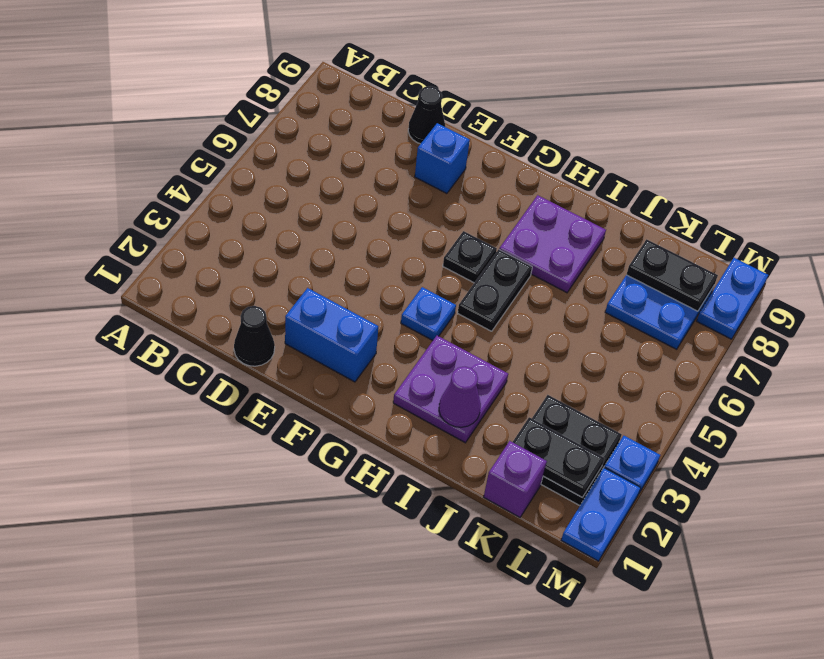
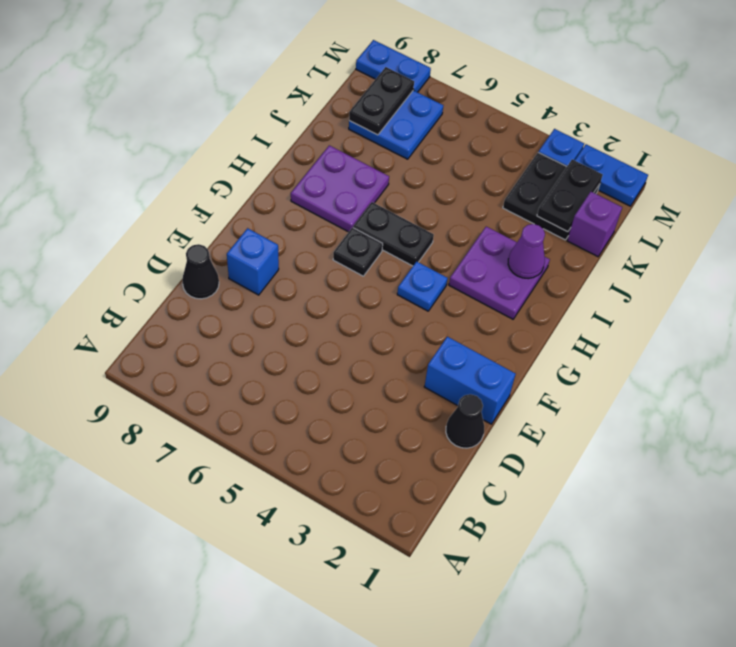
blue brick E2:F2 level 1 -> blue brick E1:E2 level 1

